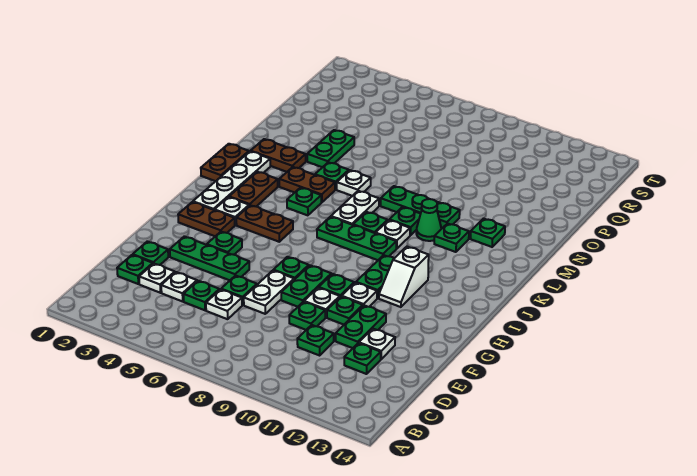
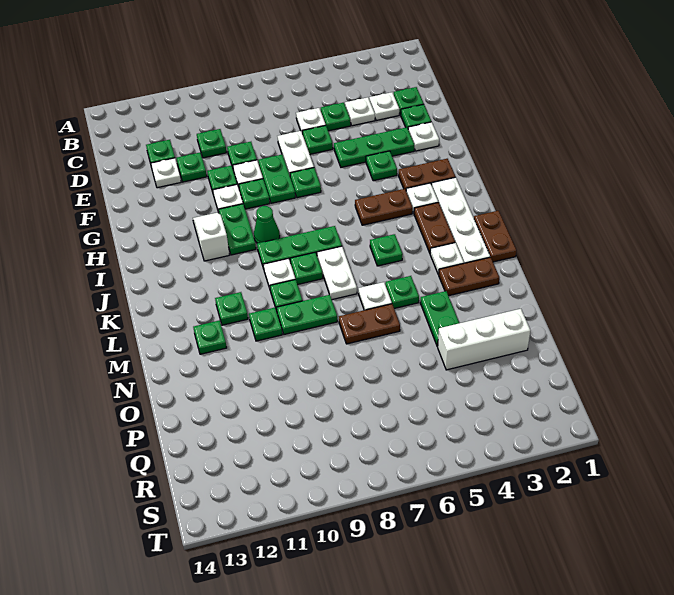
green plate E11:F11 level 1 -> green plate E11 level 1
none -> white plate F2 level 1
none -> white plate L3 level 1
brown plate L4:L5 level 1 -> brown plate N6:N7 level 1
green cone L10 level 1 -> green cone I9 level 1
none -> white brick P2:P4 level 1

